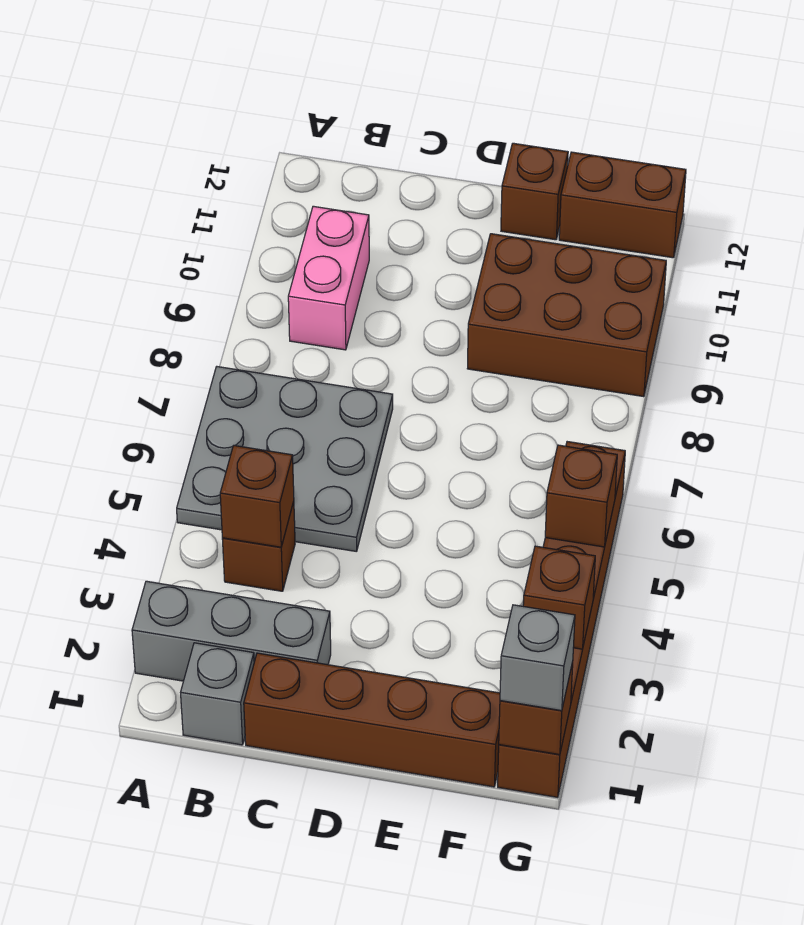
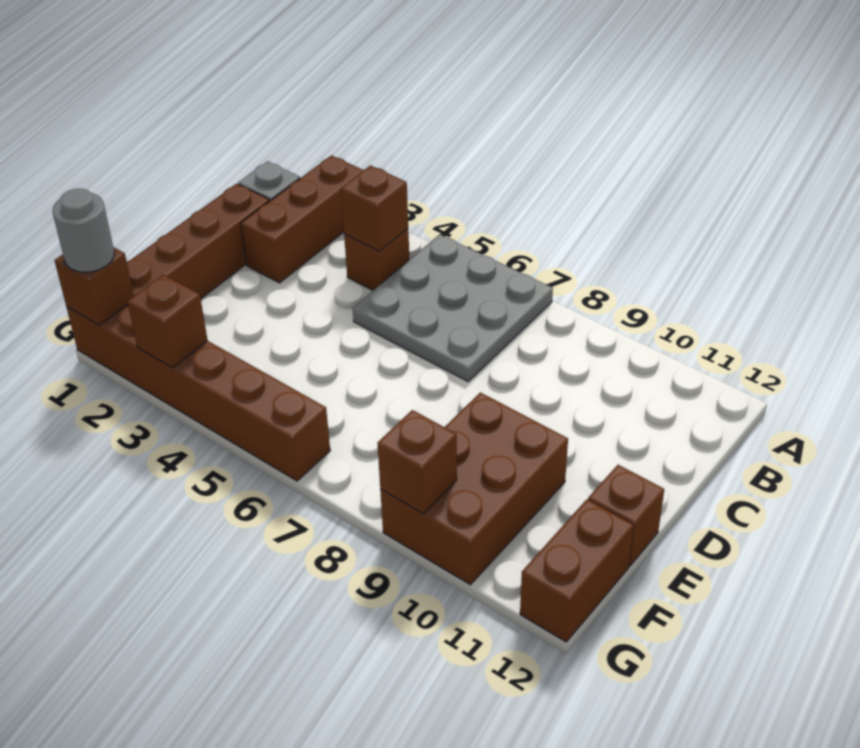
grey brick A2:C2 level 1 -> brown brick A2:C2 level 1
pink brick B9:B10 level 1 -> none
grey brick G1 level 3 -> grey round brick G1 level 3
brown brick G5 level 2 -> brown brick G9 level 2

